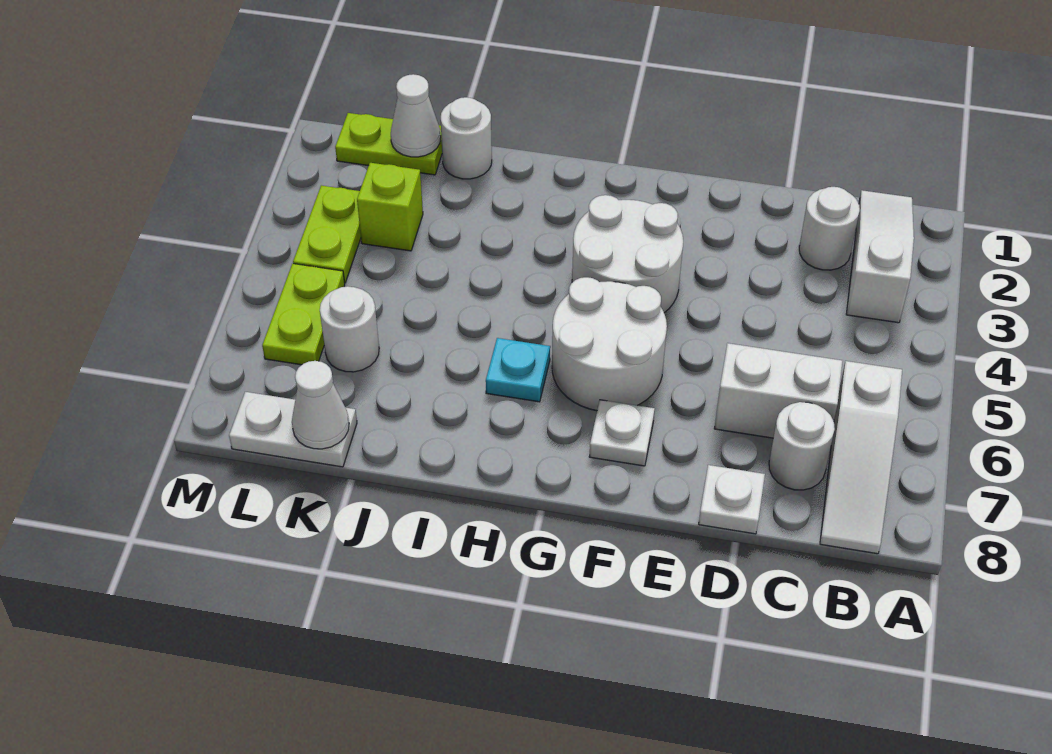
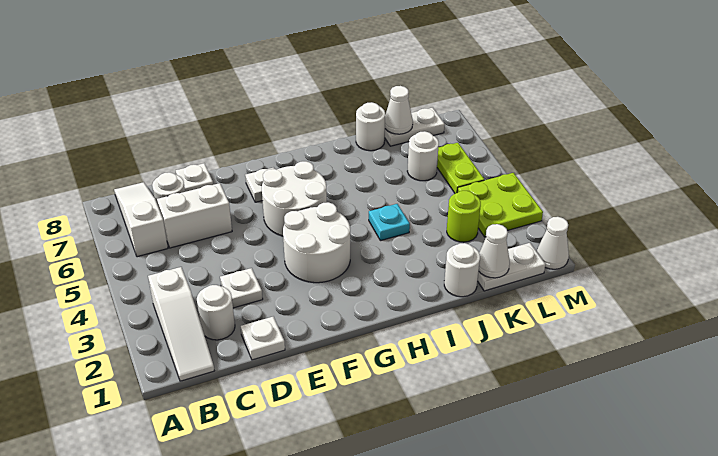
none -> white plate D1 level 1
none -> white plate D3 level 1
cyan plate H6 level 1 -> cyan plate I4 level 1
none -> white round brick J8 level 1
lime plate K1:L1 level 1 -> white plate K1:L1 level 1
lime brick K3 level 1 -> lime round brick K3 level 1
lime plate L3:L4 level 1 -> lime plate L3:M4 level 1
none -> white cone M1 level 1

